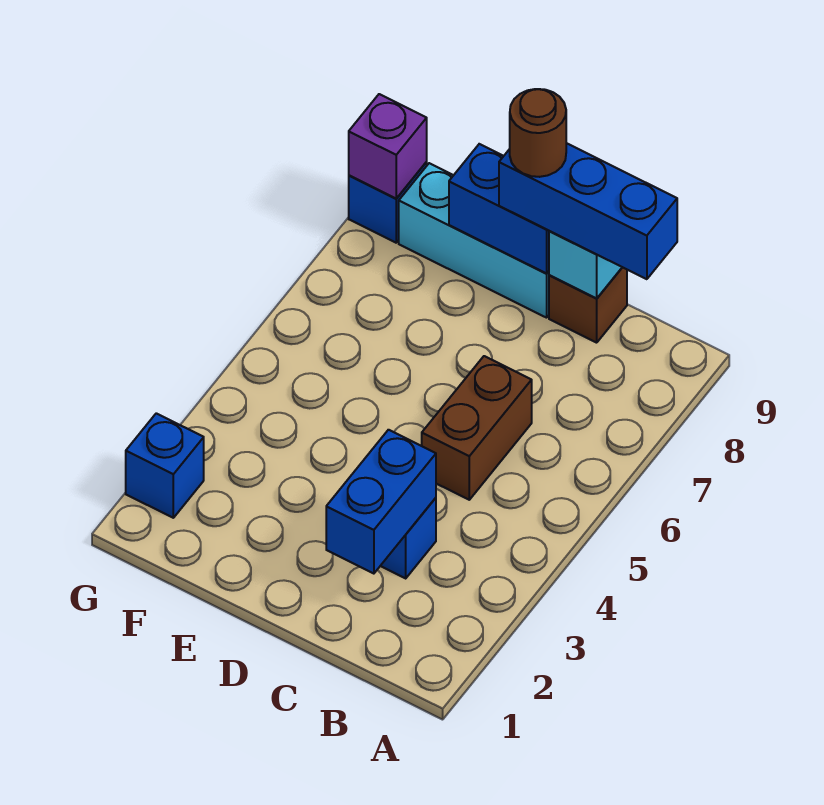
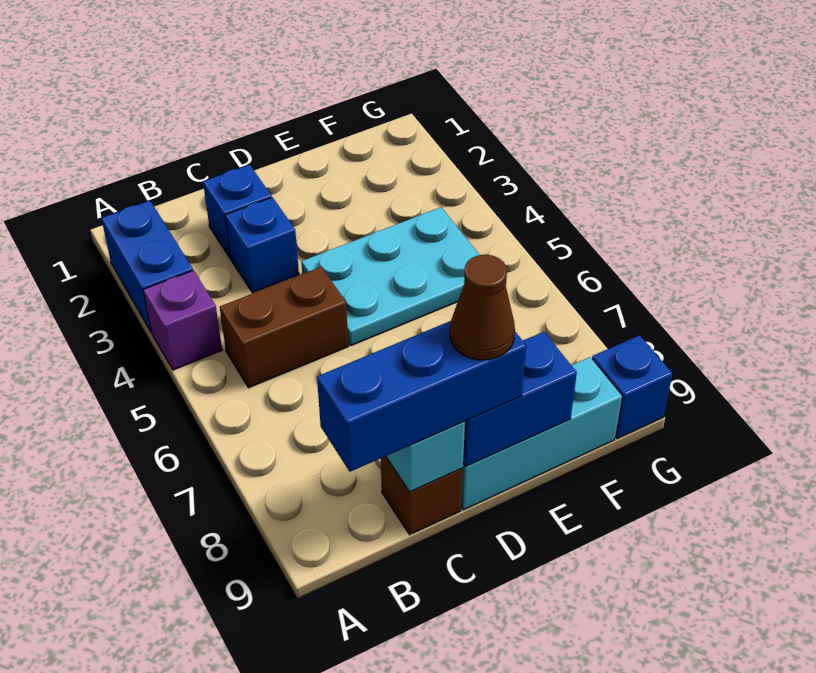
blue brick C2:C3 level 2 -> blue brick A2:A3 level 1
brown brick C5:C6 level 1 -> brown brick B5:C5 level 1
none -> cyan plate D4:F5 level 1
brown round brick D9 level 4 -> brown cone D9 level 4
blue brick G2 level 1 -> blue brick C2 level 1
purple brick G9 level 2 -> purple brick A4 level 1

